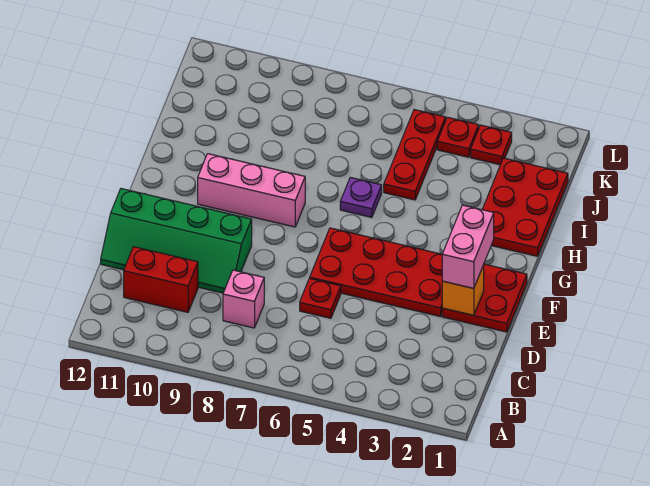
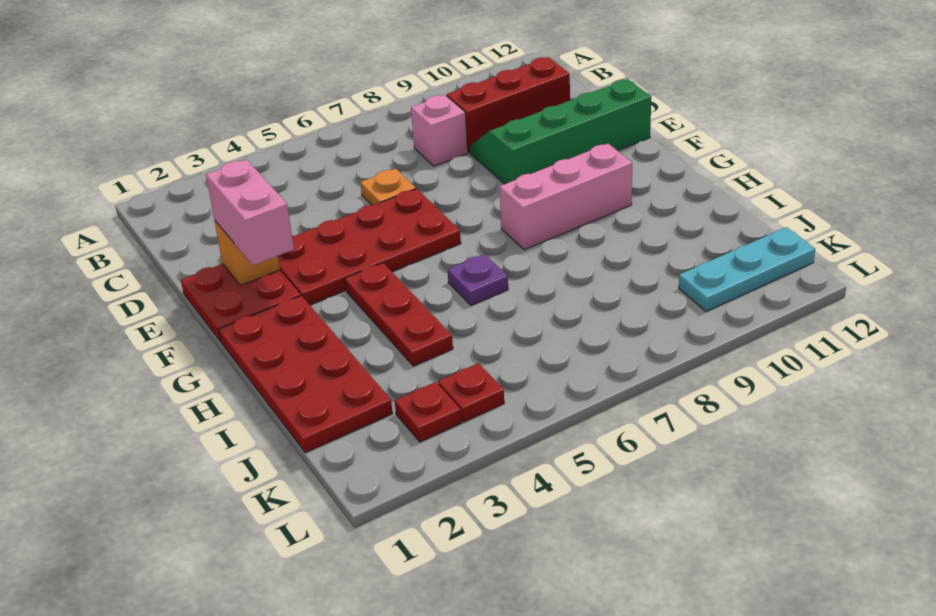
red brick C10:C11 level 1 -> red brick C9:C11 level 1
red plate D6 level 1 -> orange plate D6 level 1
red plate H1:J2 level 1 -> red plate G1:J2 level 1
red plate I5:K5 level 1 -> red plate G4:I4 level 1
none -> cyan plate K10:K12 level 1

